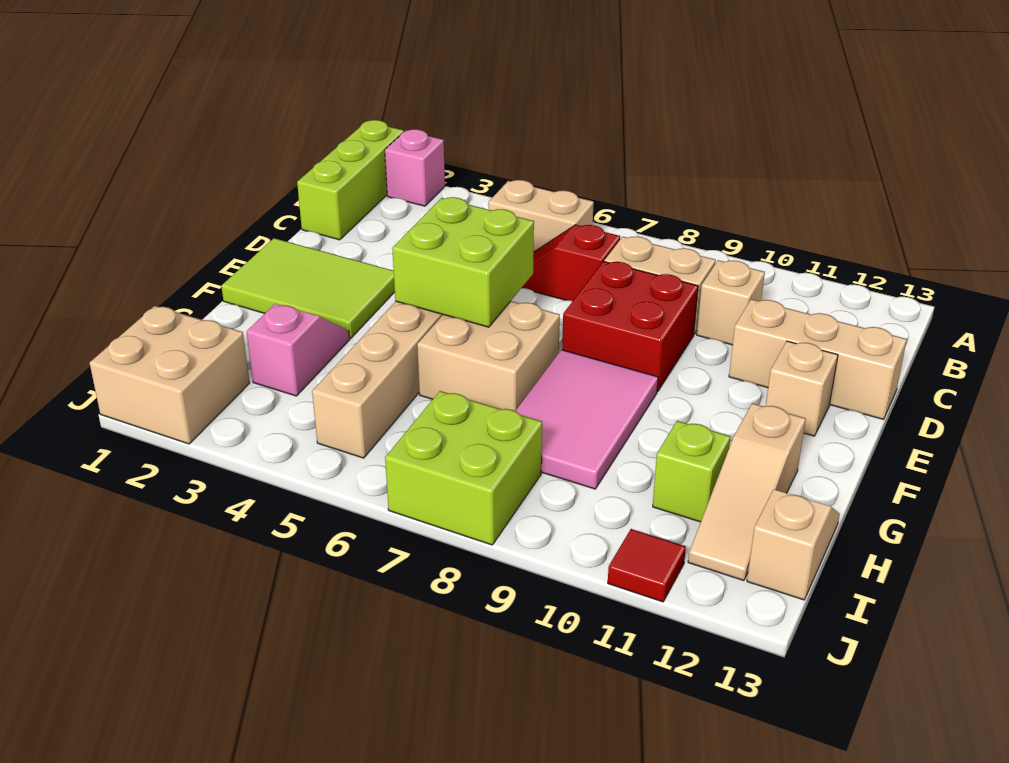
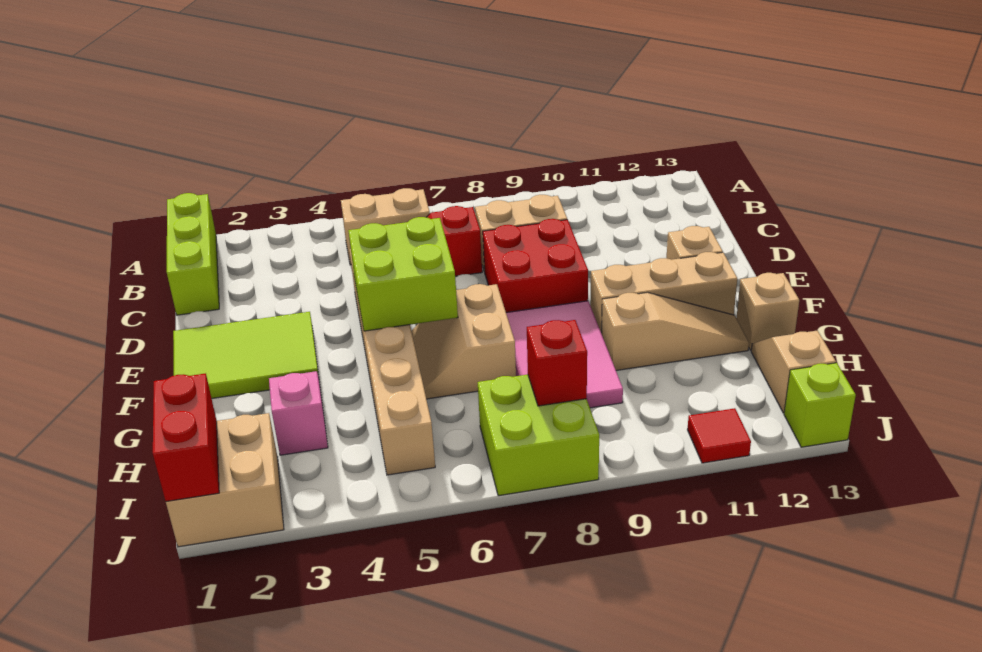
pink brick A2 level 1 -> none
tan brick C10 level 1 -> tan brick G13 level 1
tan brick D11:D13 level 1 -> tan brick F10:F12 level 1
tan brick F6:G7 level 1 -> tan slope F6:G7 level 1 top 7
tan slope G12:I12 level 1 top G -> tan slope G10:G12 level 1 top 10
lime brick H11 level 1 -> lime brick J13 level 1
none -> red brick I1:J1 level 2
none -> red brick I8 level 2

